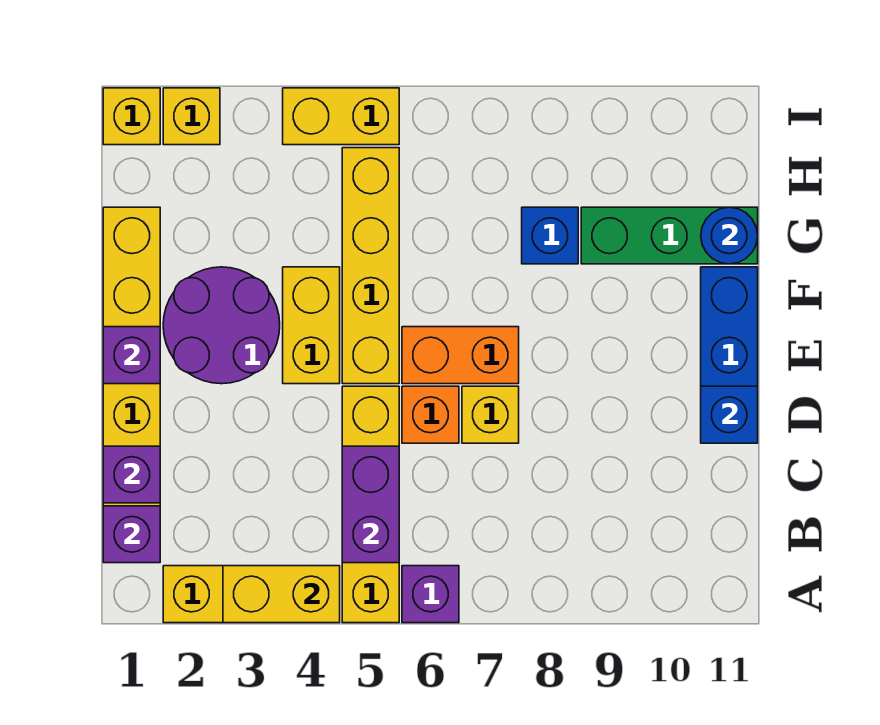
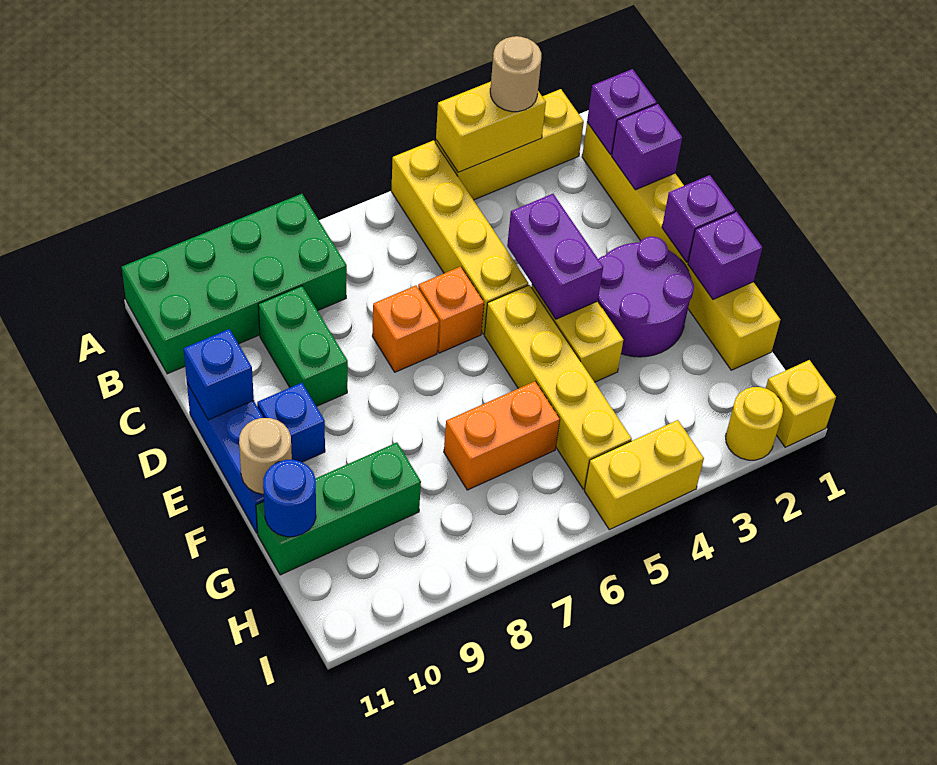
none -> tan round brick A3 level 3
purple brick A6 level 1 -> purple brick F1 level 2
none -> green brick A8:B11 level 1
purple brick B5:C5 level 2 -> purple brick D4:E4 level 2
none -> green brick C9:D9 level 1
yellow brick D7 level 1 -> orange brick D7 level 1
orange brick E6:E7 level 1 -> orange brick G6:G7 level 1
none -> tan round brick F11 level 2
blue brick G8 level 1 -> blue brick E10 level 1
yellow brick I2 level 1 -> yellow round brick I2 level 1

